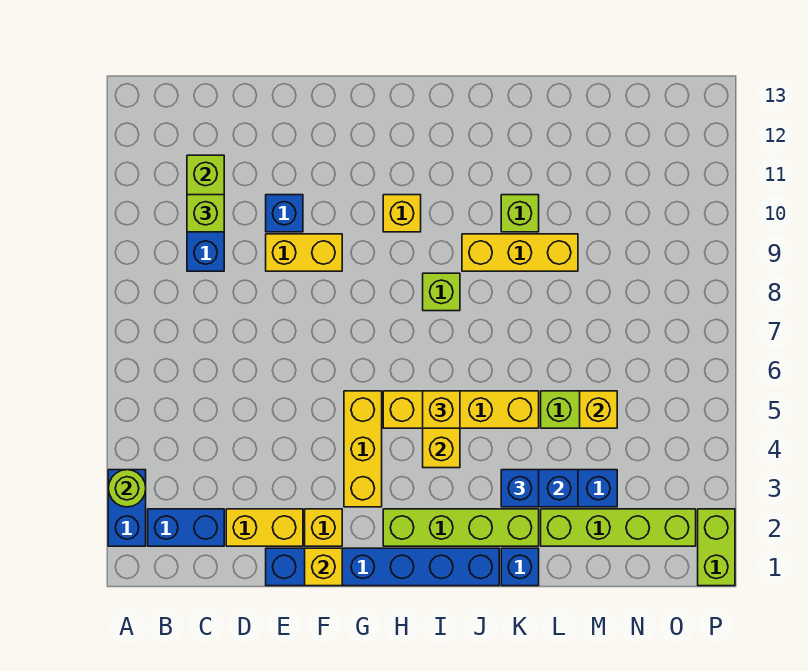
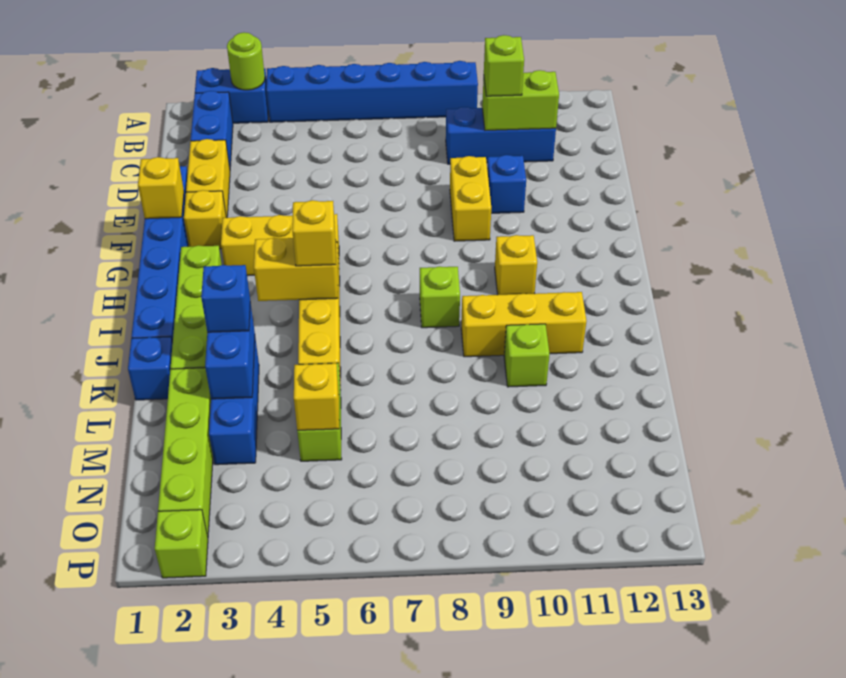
none -> blue brick A4:A9 level 1
yellow brick J9:L9 level 1 -> yellow brick J9:J11 level 1
lime brick P1:P2 level 1 -> lime brick P2 level 1

